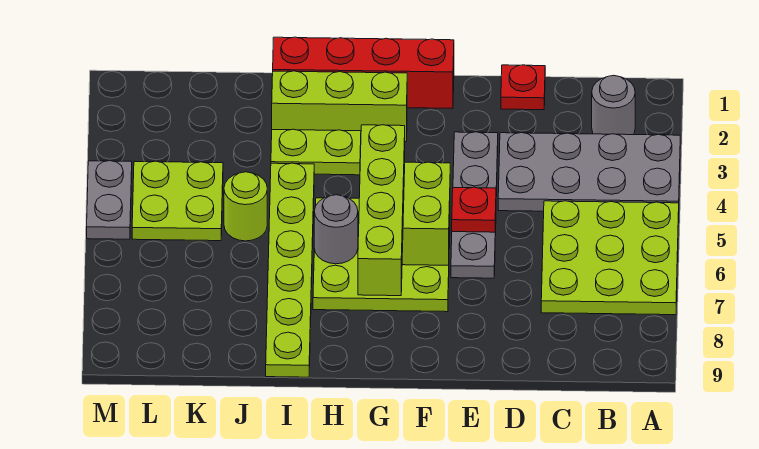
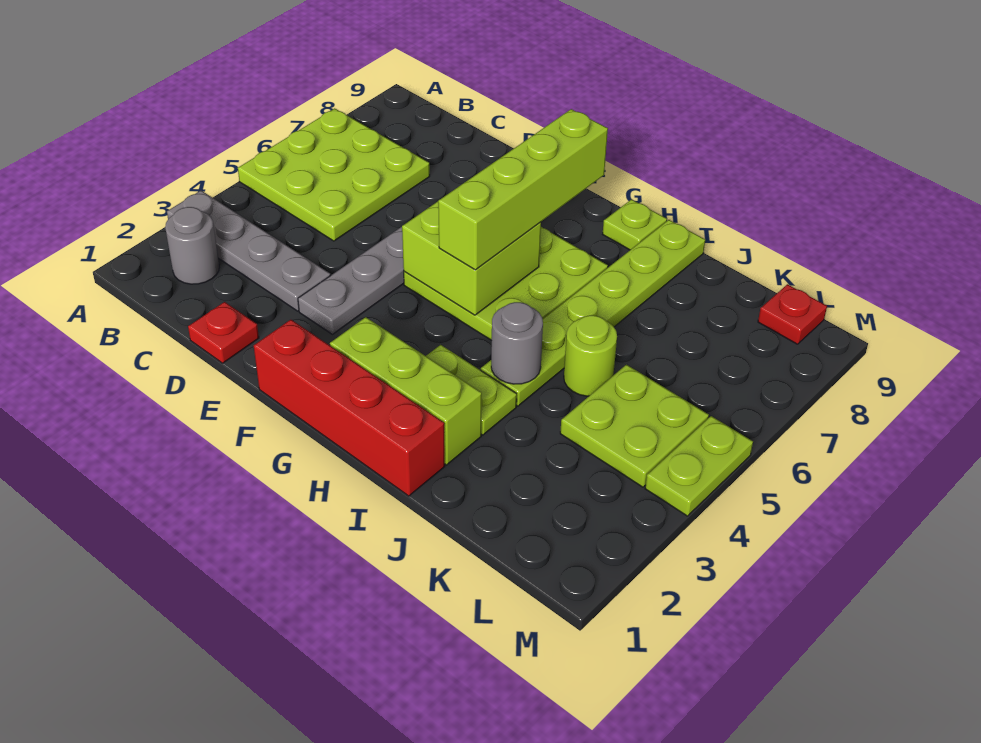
grey plate A3:D4 level 1 -> grey plate A3:D3 level 1
red plate E5 level 2 -> red plate L9 level 1
grey round brick H6 level 2 -> grey round brick I4 level 2
none -> lime plate H9 level 1
grey plate M4:M5 level 1 -> lime plate M4:M5 level 1

